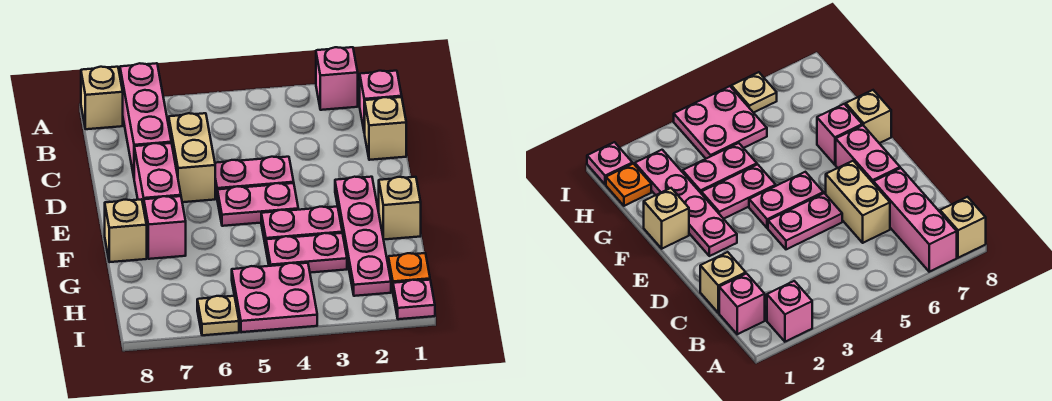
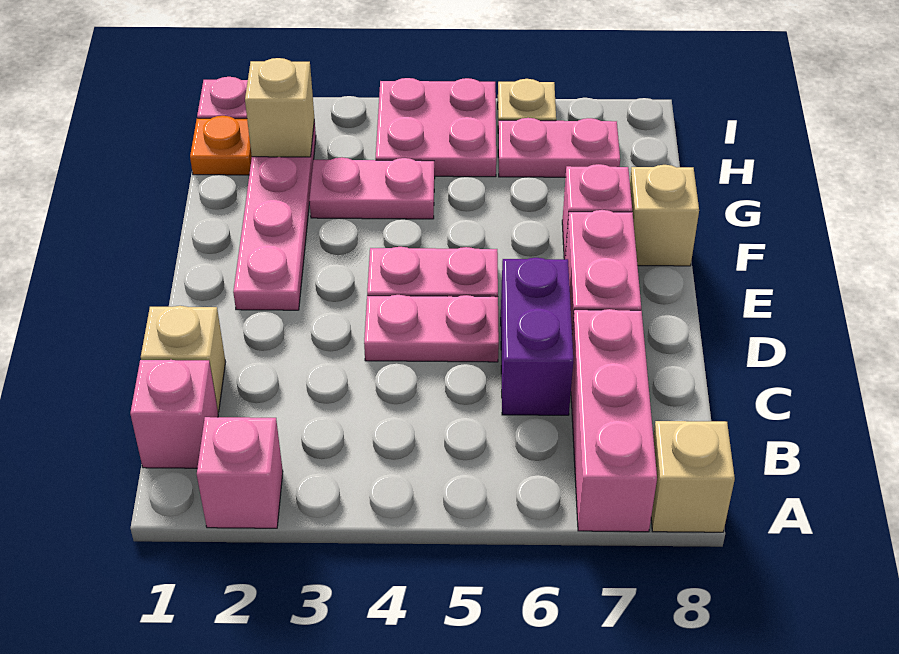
tan brick C6:D6 level 1 -> purple brick C6:D6 level 1
tan brick F1 level 1 -> tan brick H2 level 2
pink plate F3:F4 level 1 -> pink plate H6:H7 level 1

